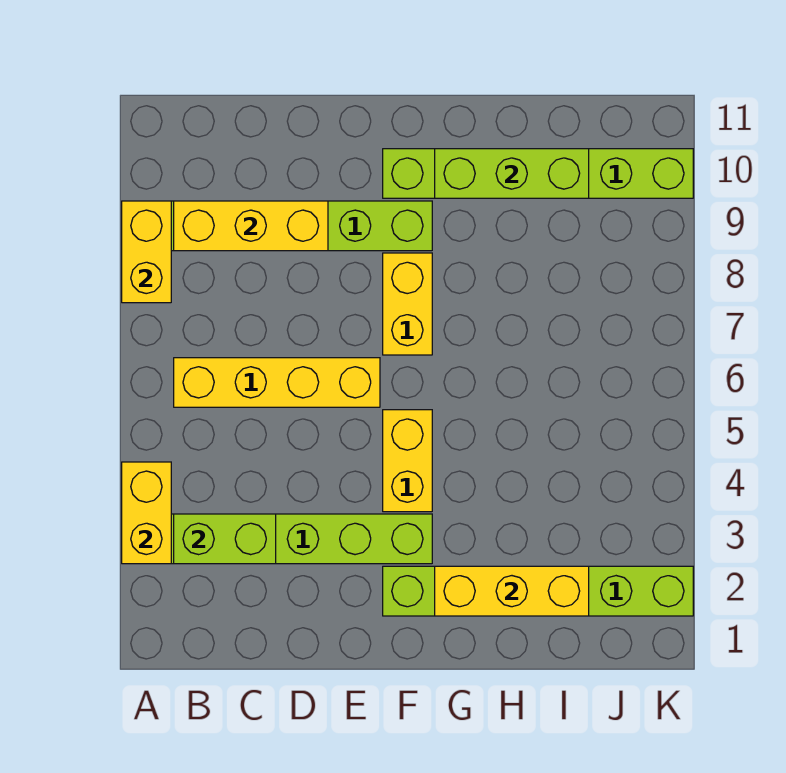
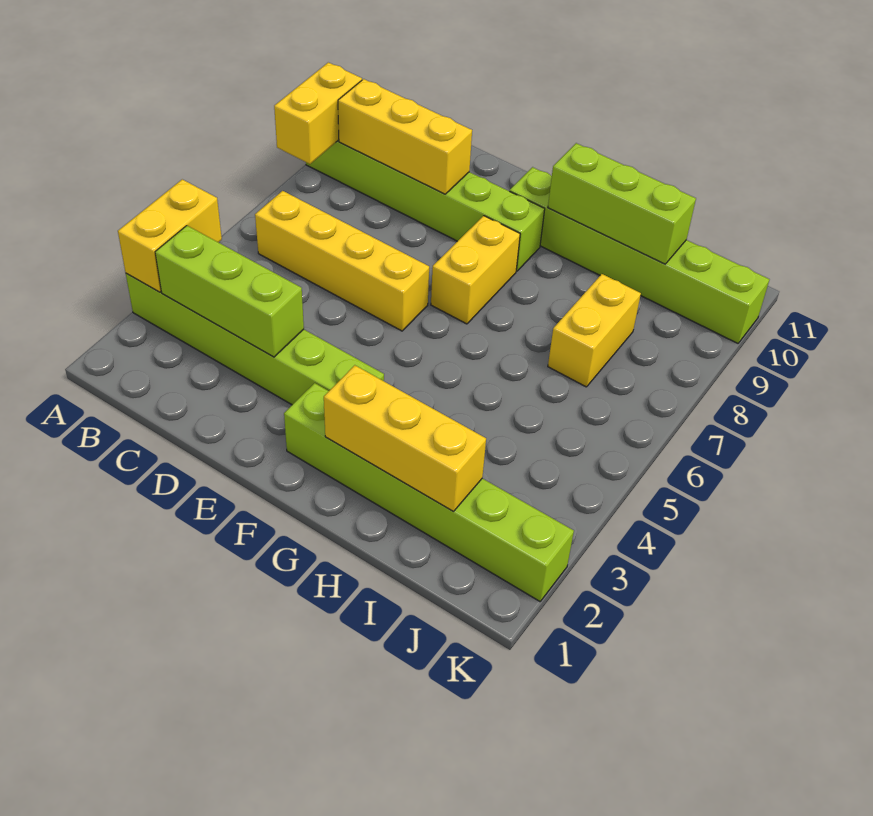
lime brick B3:C3 level 2 -> lime brick B3:D3 level 2
yellow brick F4:F5 level 1 -> yellow brick I7:I8 level 1

